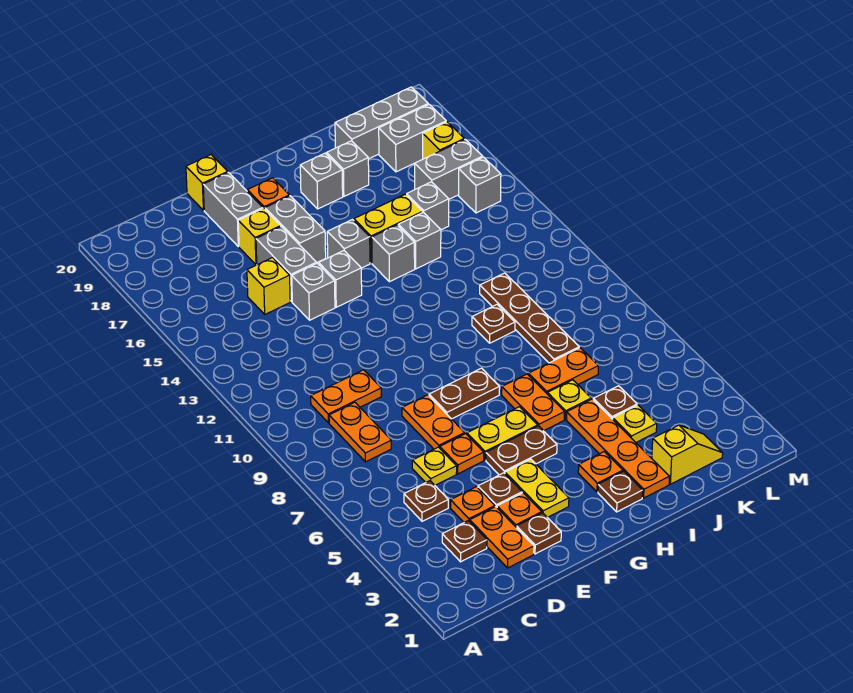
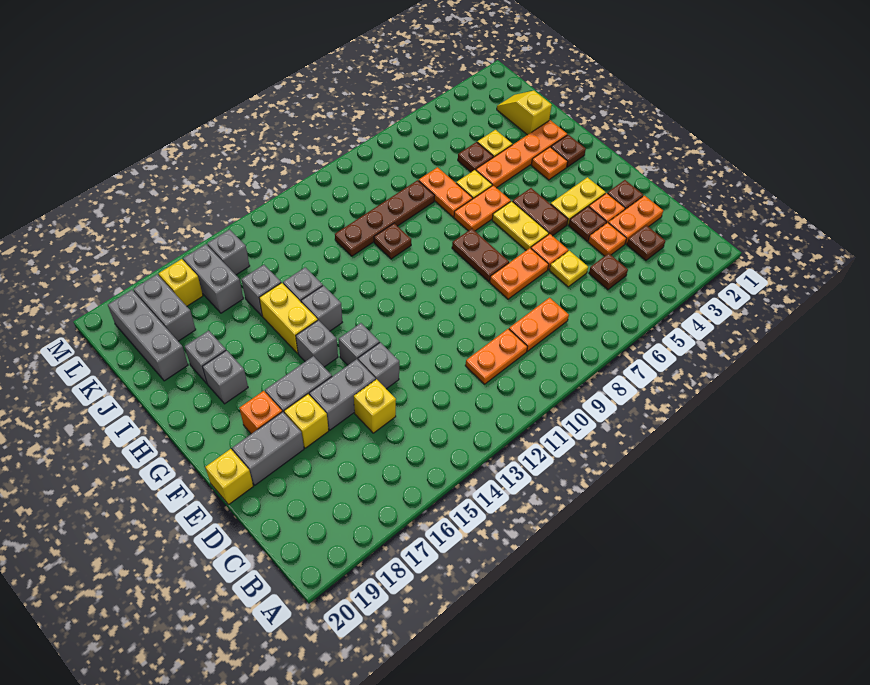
orange plate C10:D10 level 1 -> orange plate C10:C11 level 1

